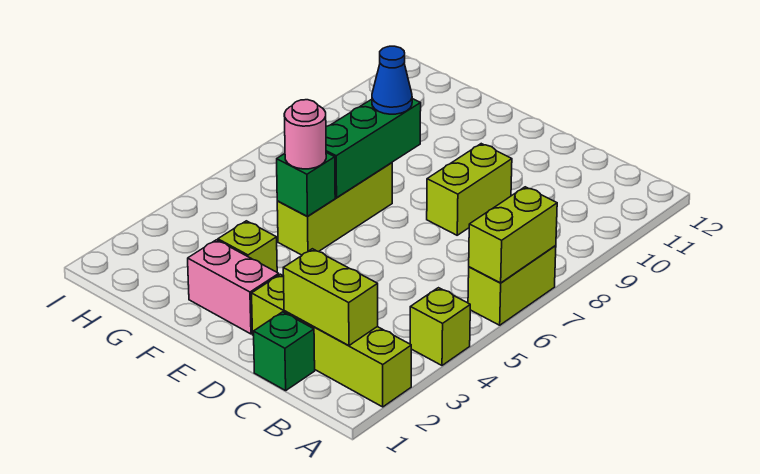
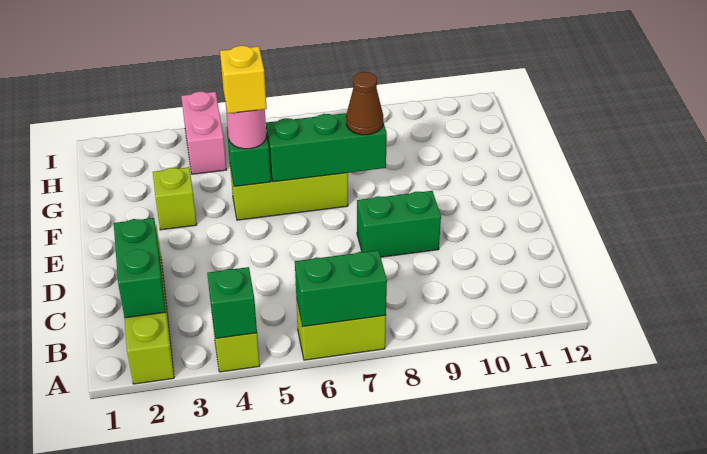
lime brick A6:A7 level 2 -> green brick A6:A7 level 2
lime brick B2:C2 level 2 -> green brick B2:C2 level 2
green brick C1 level 1 -> green brick A4 level 2
lime brick D8:D9 level 1 -> green brick D8:D9 level 1
pink brick E2:F2 level 1 -> pink brick H4:I4 level 1
none -> yellow brick F5 level 4
blue cone F8 level 3 -> brown cone F8 level 3

